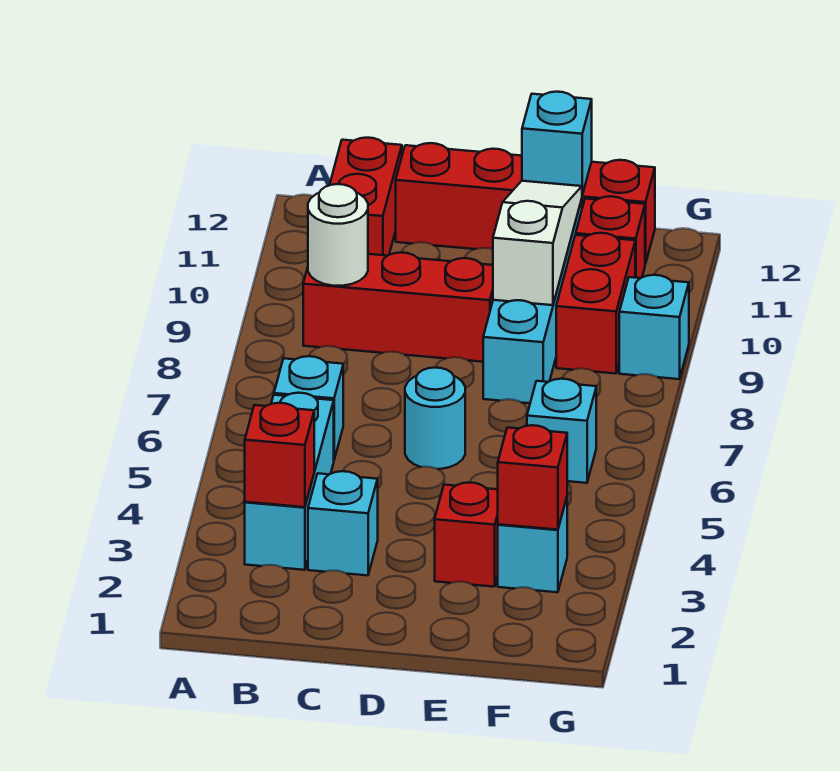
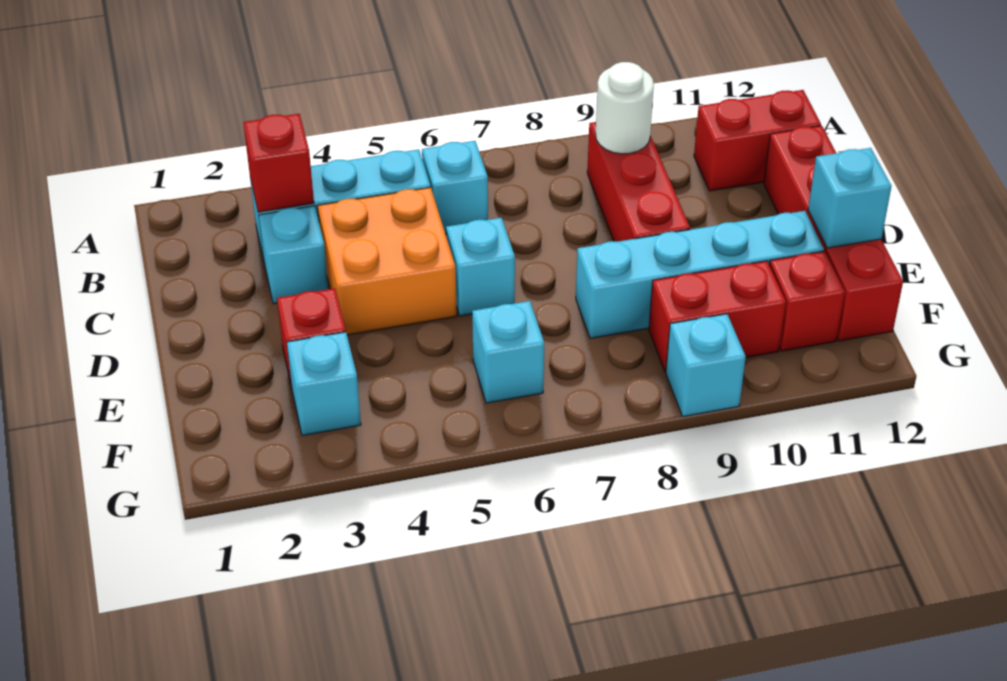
none -> orange brick C4:D5 level 1
cyan round brick D6 level 1 -> cyan brick D6 level 1
white slope E9:E11 level 2 top 9 -> none
red brick F3 level 2 -> none

